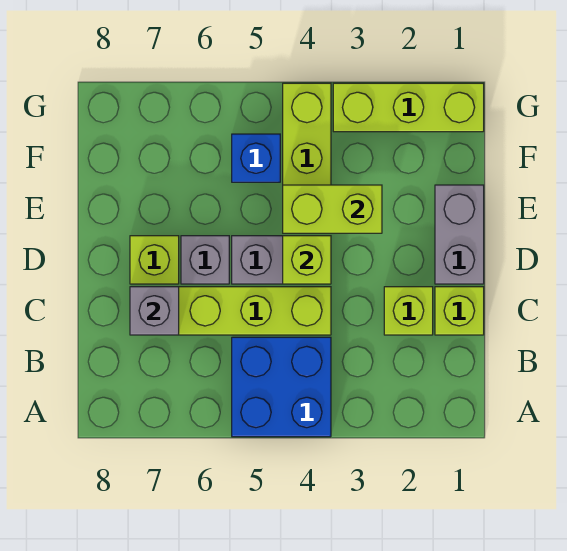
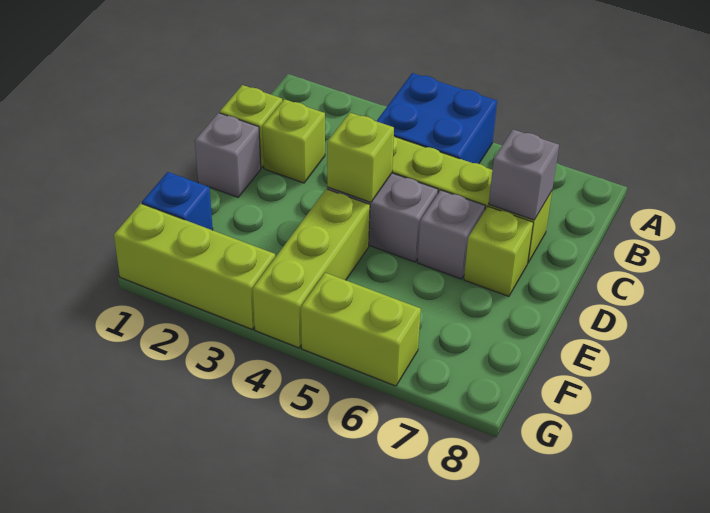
grey brick D1:E1 level 1 -> grey brick D1 level 1
lime brick E3:E4 level 2 -> lime brick G5:G6 level 1
blue brick F5 level 1 -> blue brick F1 level 1

